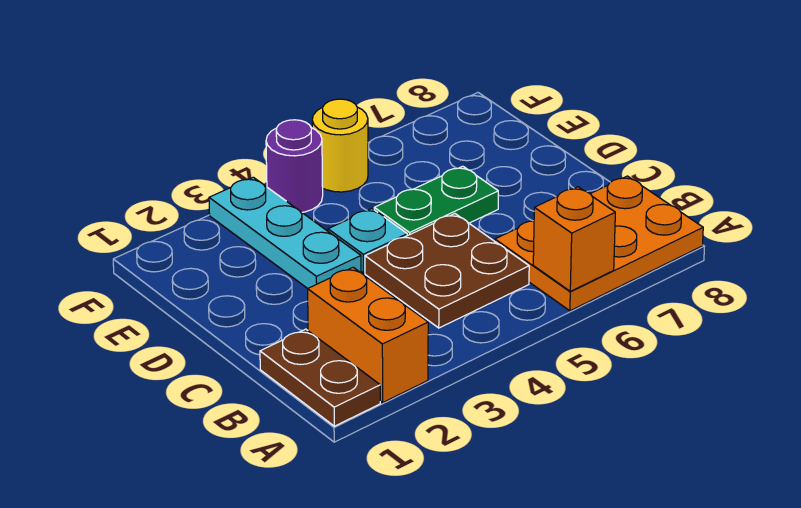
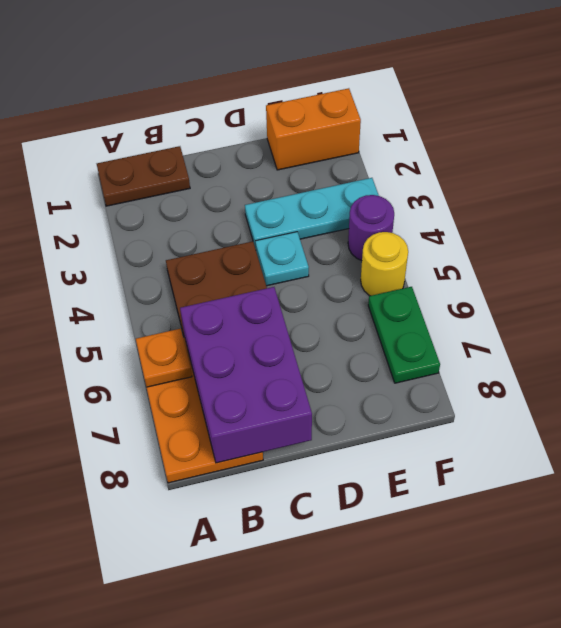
orange brick A2:B2 level 1 -> orange brick E1:F1 level 1
orange brick A6 level 2 -> orange plate A6 level 2
none -> purple brick B6:C8 level 2
green plate D5:D6 level 1 -> green plate F6:F7 level 1

